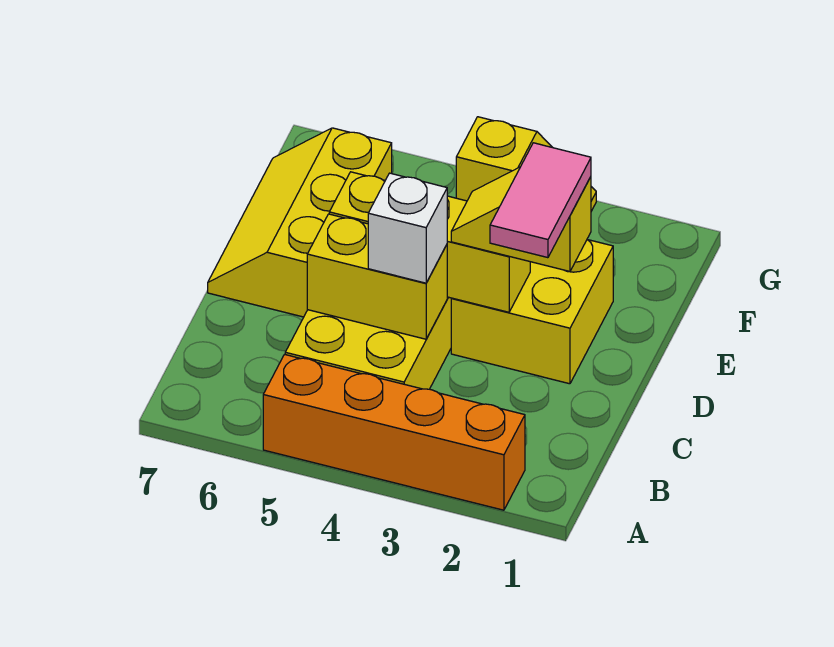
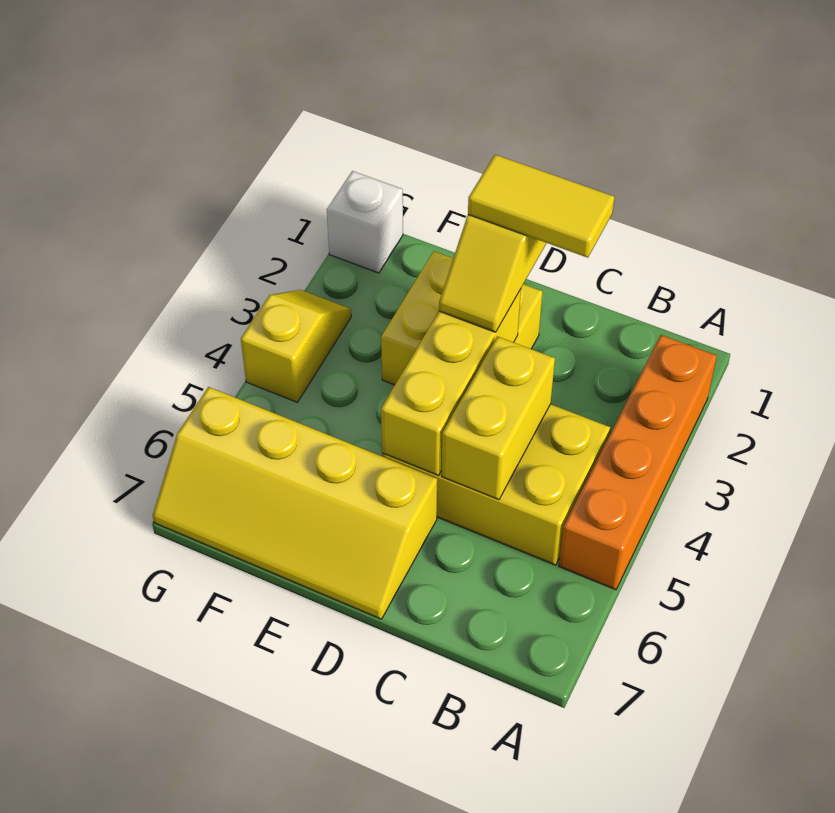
pink tile C2:D2 level 4 -> yellow tile C2:D2 level 4
white brick C4 level 3 -> white brick G1 level 1
yellow slope D6:F7 level 1 top 6 -> yellow slope D6:G7 level 1 top 6

